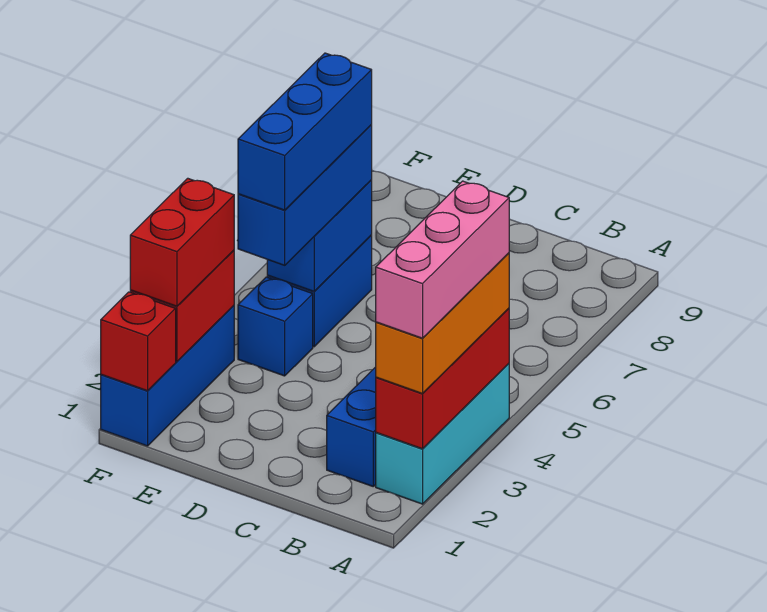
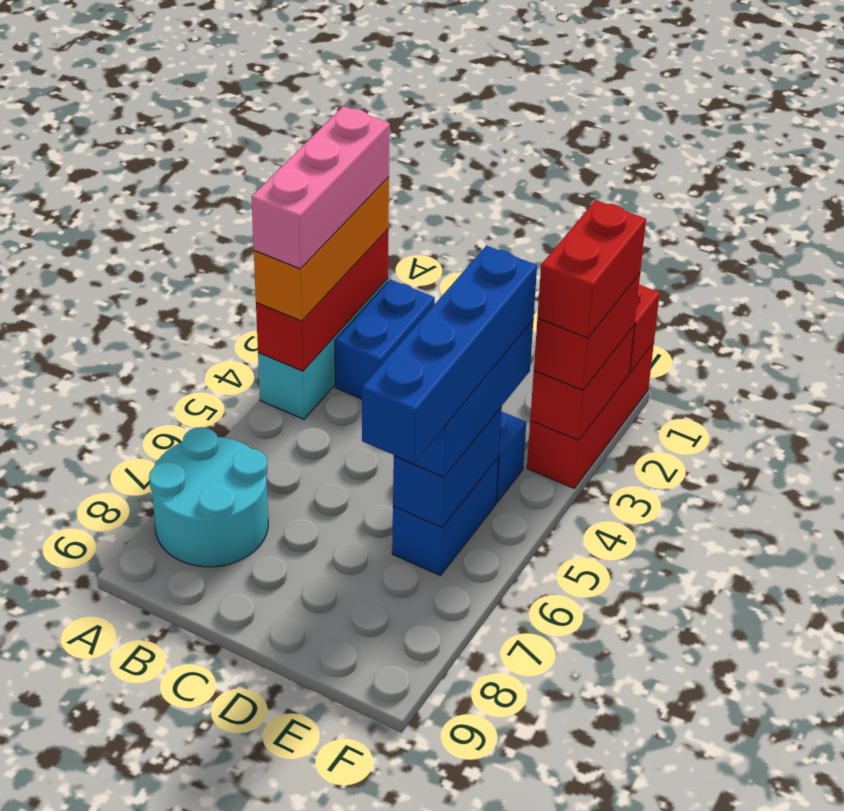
none -> cyan round brick A7:B8 level 1
blue brick E4:E6 level 4 -> blue brick E4:E7 level 4
blue brick F1:F3 level 1 -> red brick F1:F3 level 1
none -> red brick F2:F3 level 4

